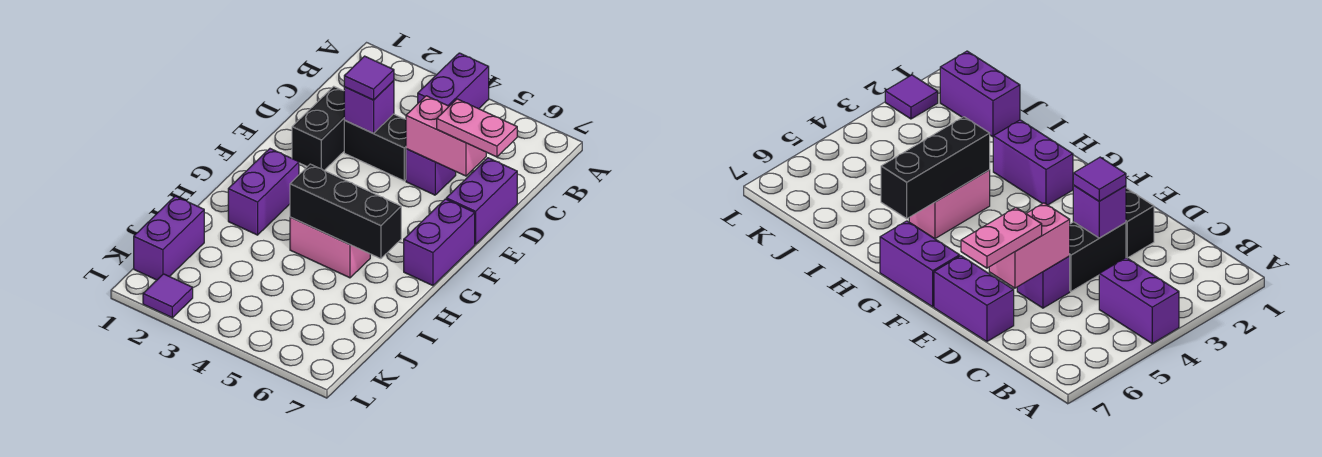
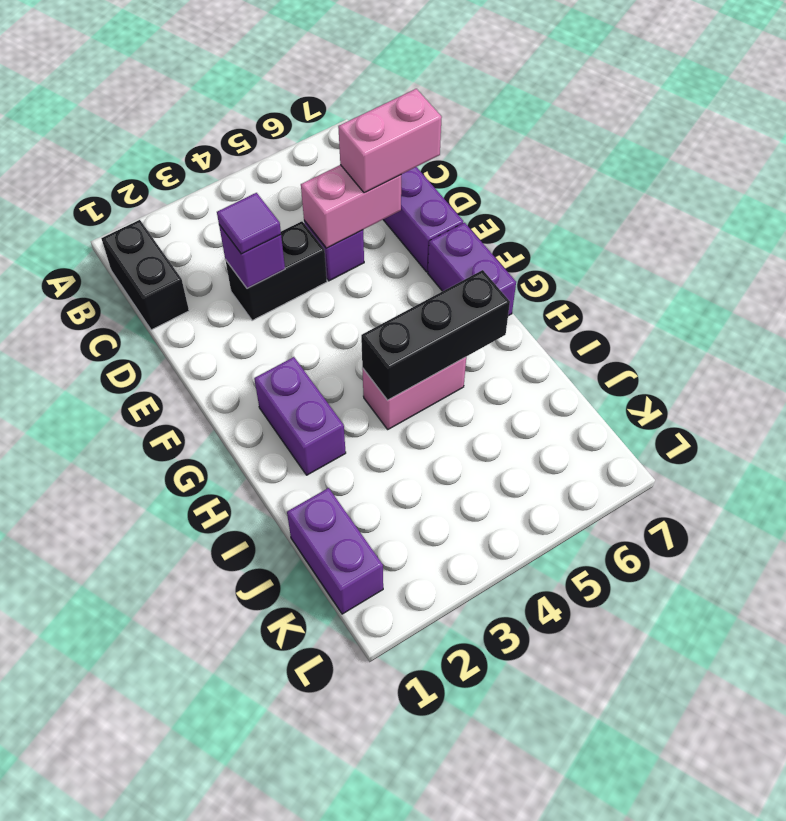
purple brick A4:B4 level 1 -> none
black brick D2:E2 level 1 -> black brick B1:C1 level 1
pink plate D6:D7 level 3 -> pink brick D6:D7 level 3
purple tile L2 level 1 -> none

